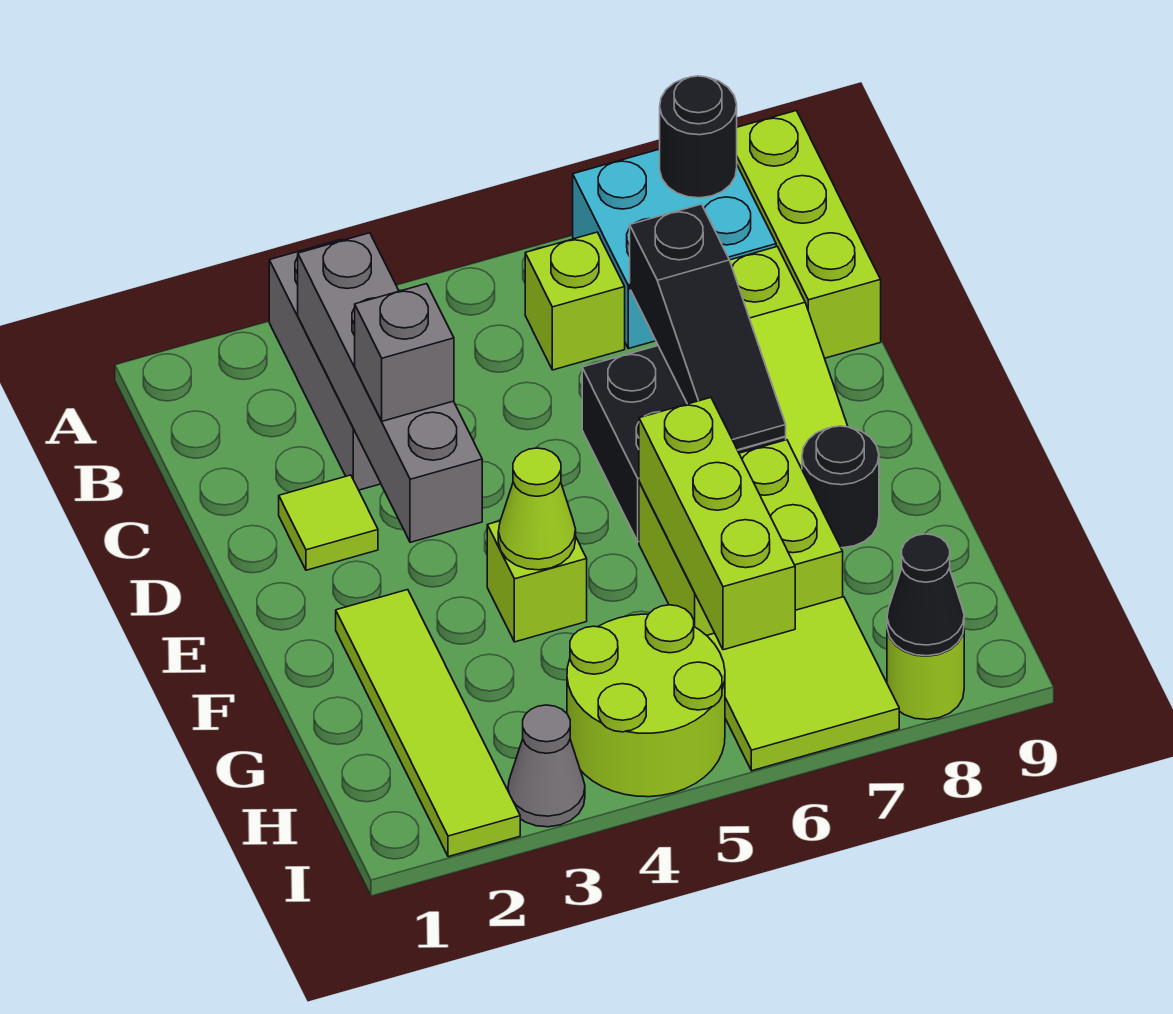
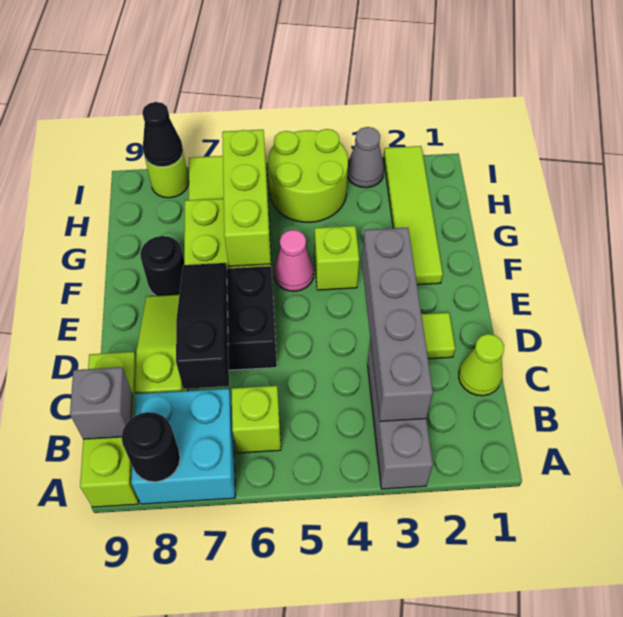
grey brick D3 level 3 -> grey brick B9 level 2
lime cone F4 level 2 -> lime cone C1 level 1
none -> pink cone F5 level 1

